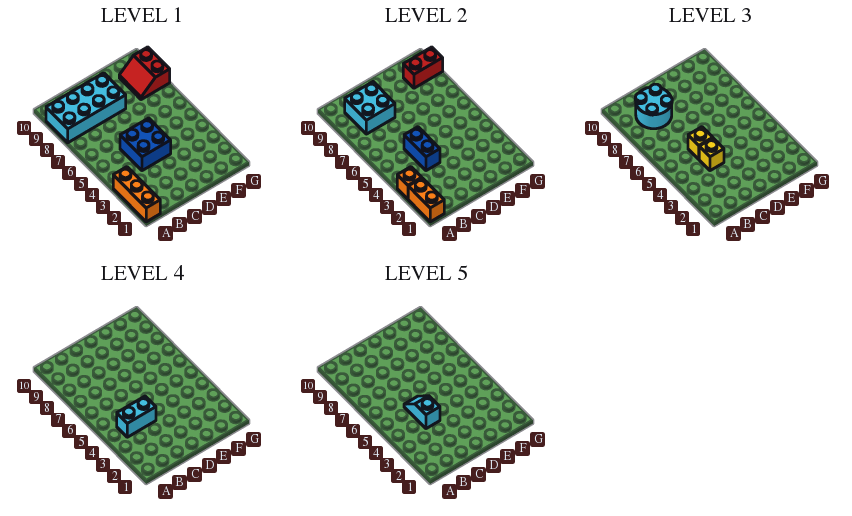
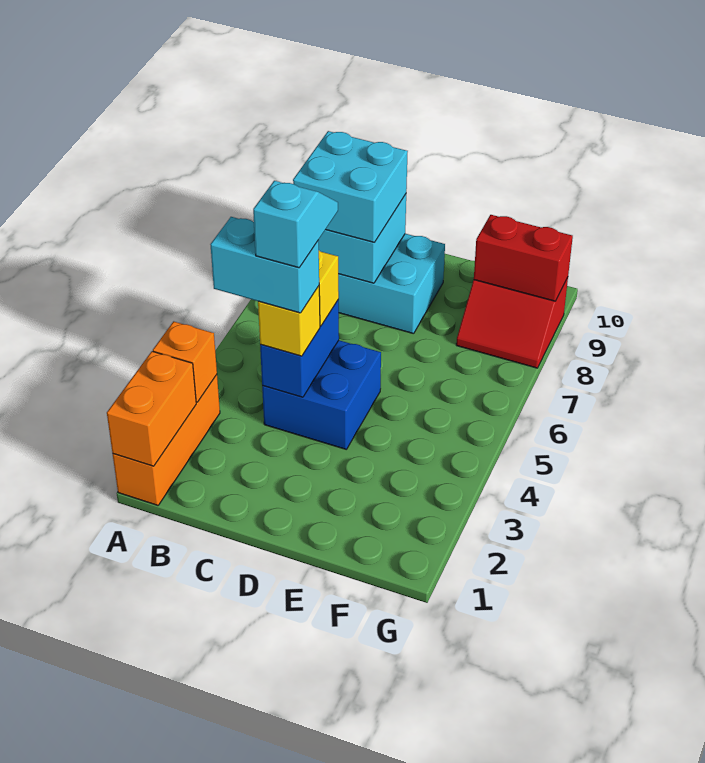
cyan round brick B8:C9 level 3 -> cyan brick B8:C9 level 3
red slope F8:G9 level 1 top G -> red slope F8:G9 level 1 top 9

